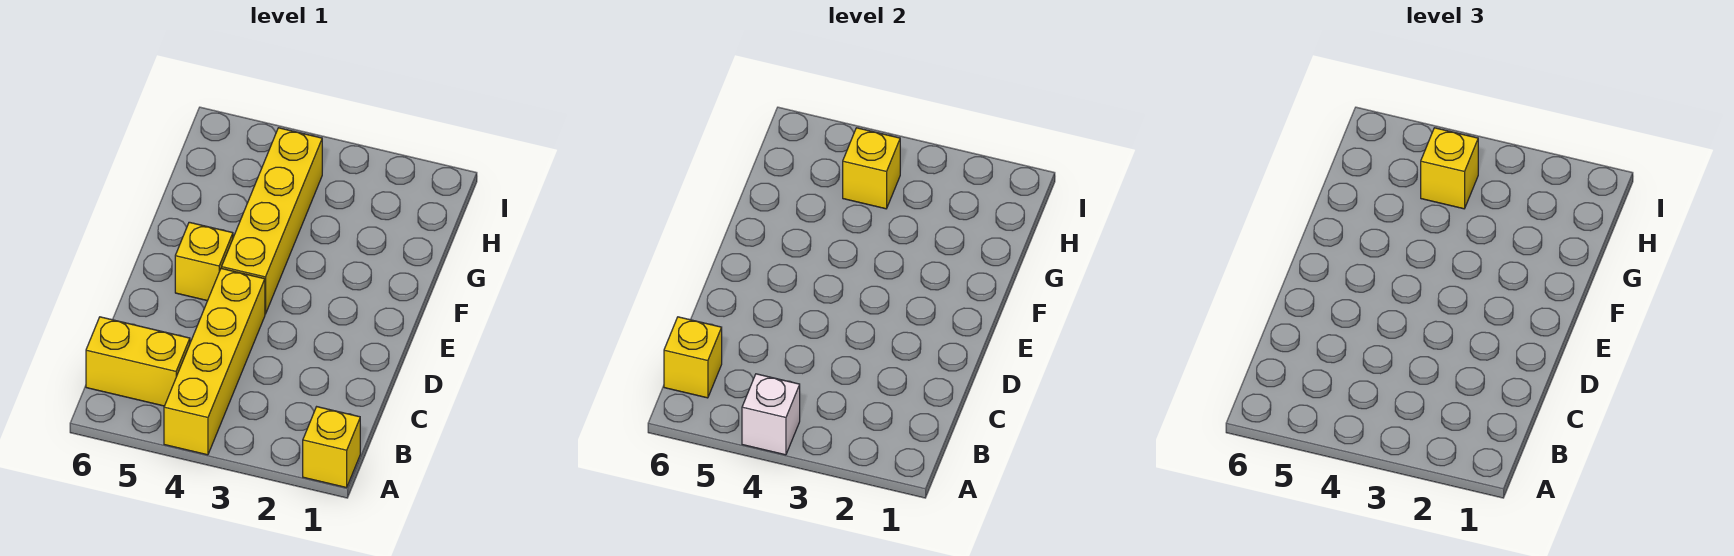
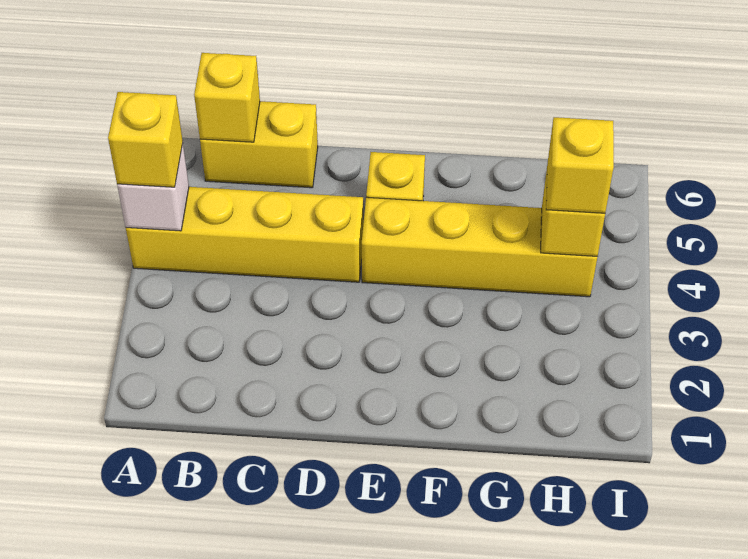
yellow brick A1 level 1 -> yellow brick A4 level 3
yellow brick B5:B6 level 1 -> yellow brick B6:C6 level 1

